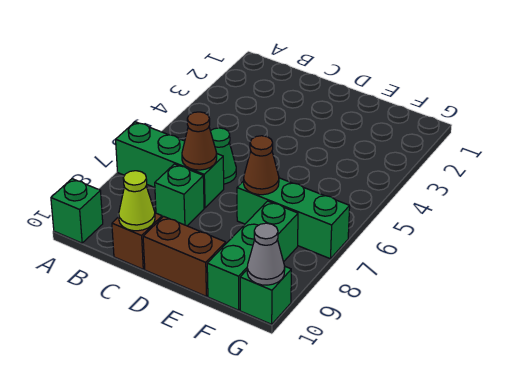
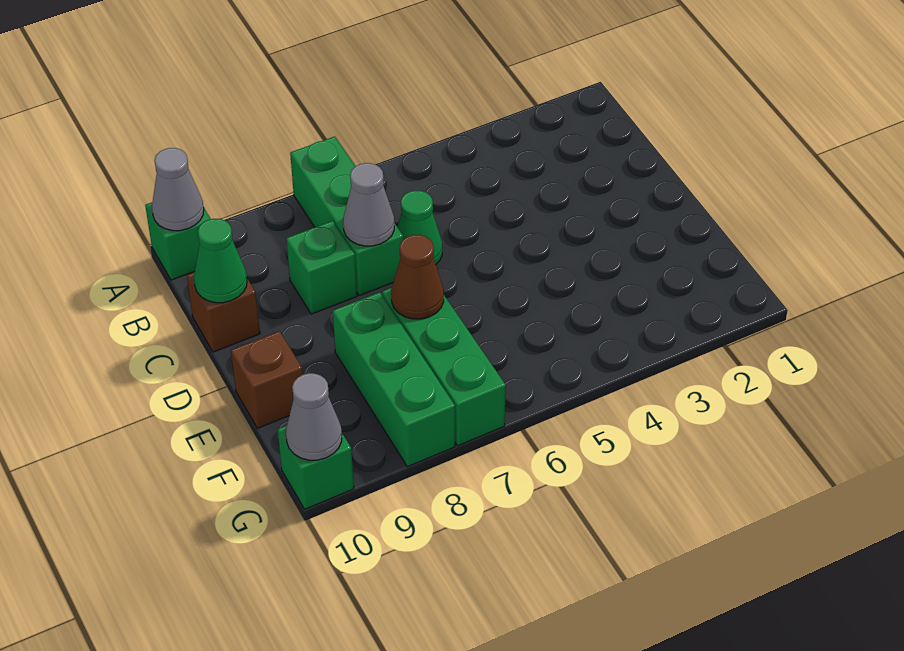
none -> grey cone A10 level 2
brown cone C7 level 2 -> grey cone C7 level 2
lime cone C10 level 2 -> green cone C10 level 2
brown brick D10:E10 level 1 -> brown brick E10 level 1
green brick F8:F10 level 1 -> green brick E8:G8 level 1

